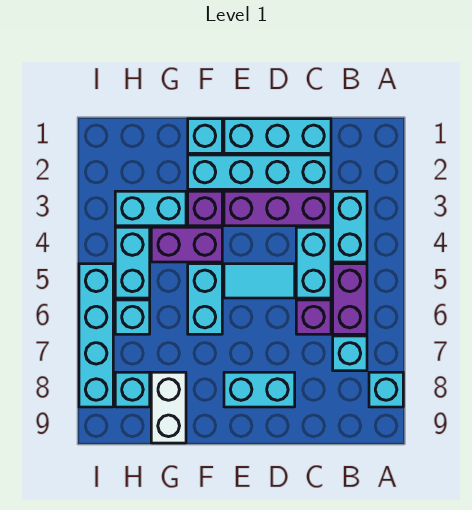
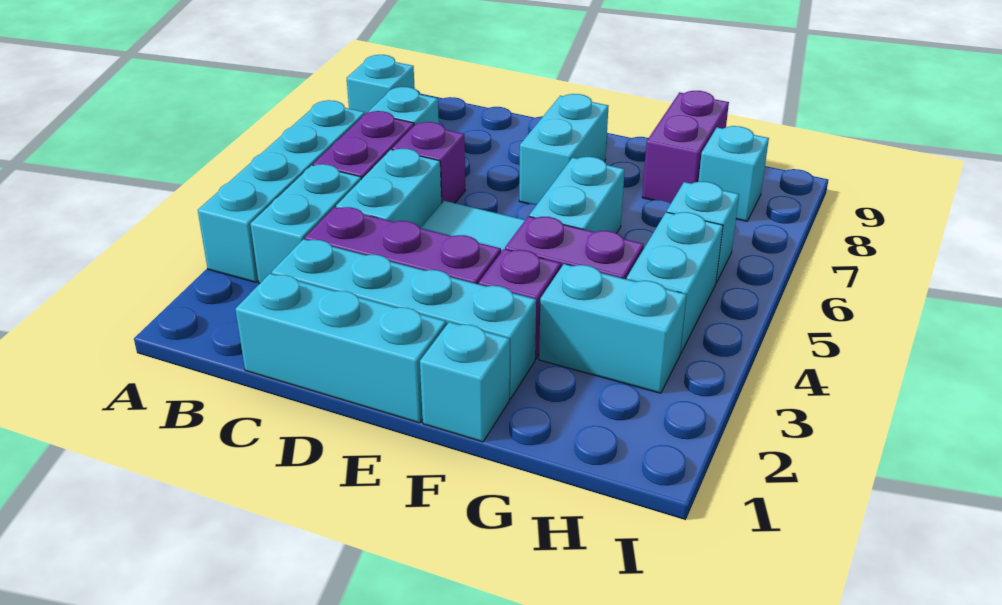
cyan brick D8:E8 level 1 -> cyan brick E7:E8 level 1
white brick G8:G9 level 1 -> purple brick G8:G9 level 1
cyan brick I5:I8 level 1 -> cyan brick A3:A6 level 1

